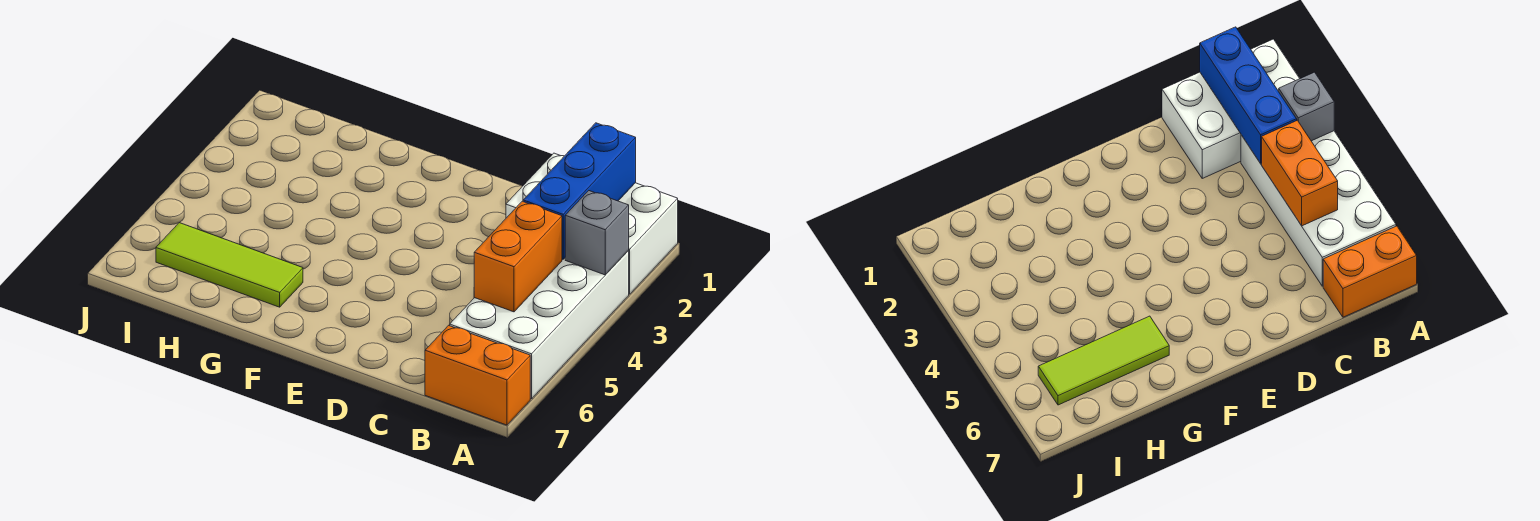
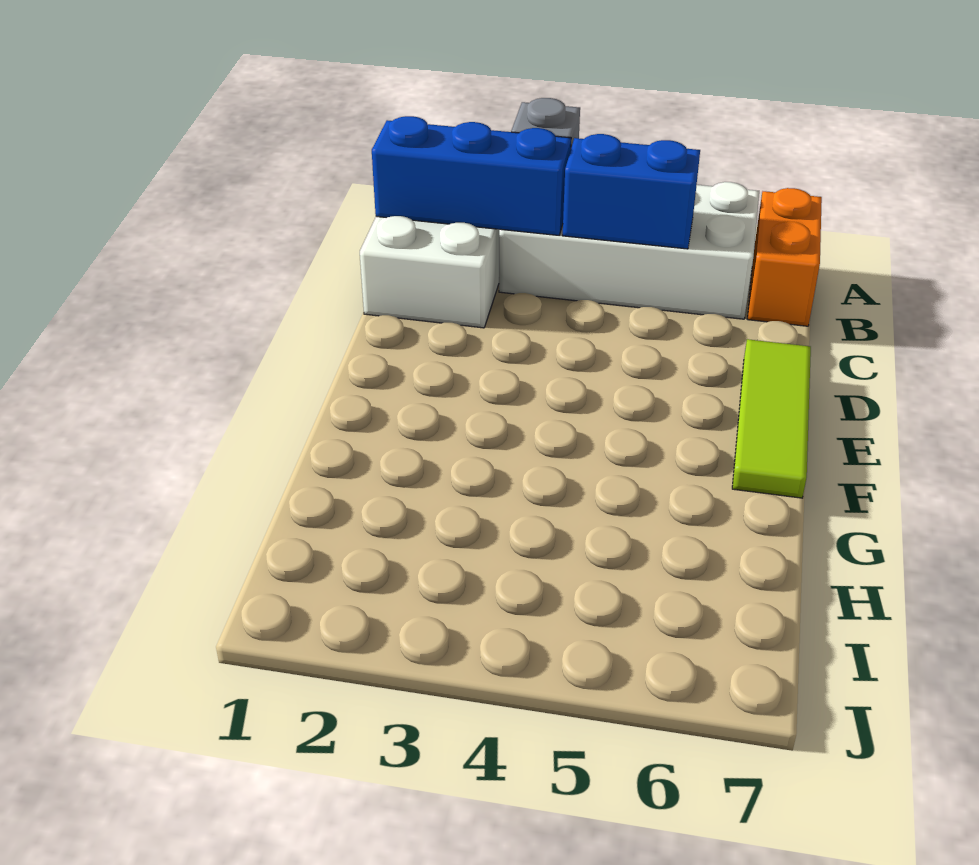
orange brick B4:B5 level 2 -> blue brick B4:B5 level 2
lime tile G6:I6 level 1 -> lime tile D7:F7 level 1

